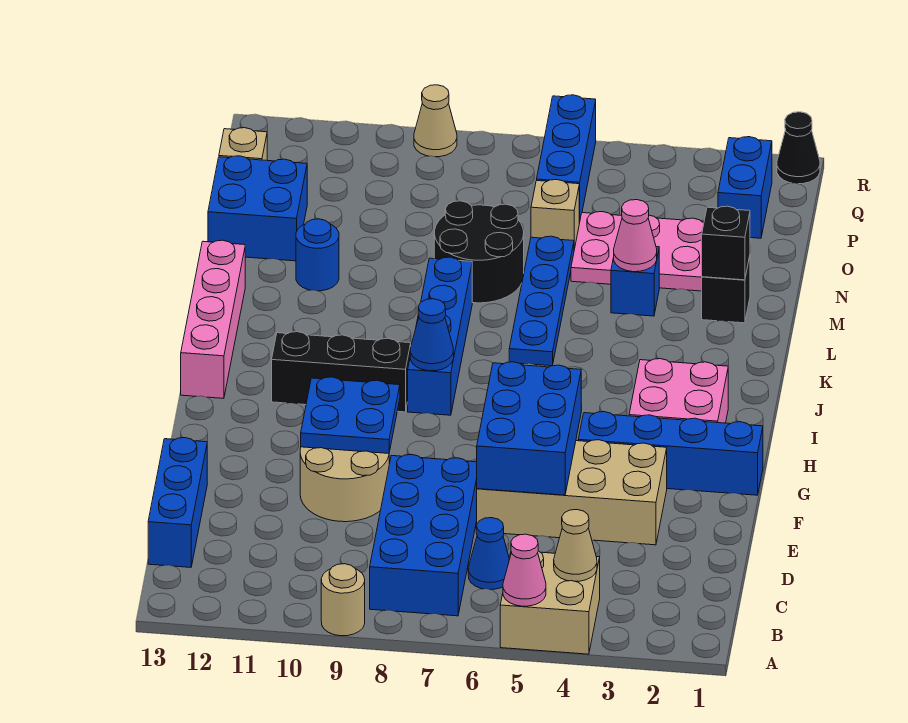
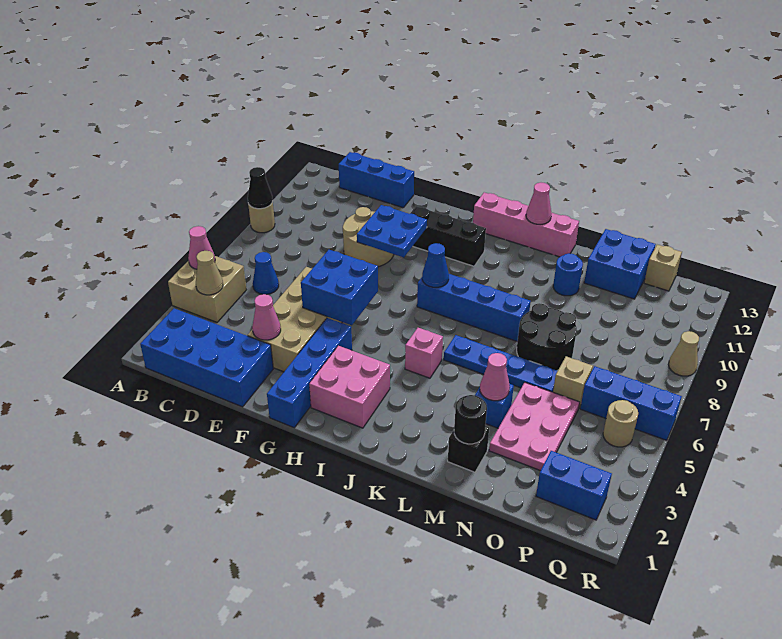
blue brick B7:E8 level 1 -> blue brick B1:E2 level 1
none -> pink cone E3 level 2
blue brick E5:G6 level 2 -> blue brick F5:G6 level 2
black brick I9:I11 level 1 -> black brick G11:I11 level 1
none -> pink brick J5 level 1
none -> pink cone K13 level 2
black brick M2 level 2 -> black round brick M2 level 2
none -> tan round brick Q5 level 1
black cone R1 level 1 -> black cone A9 level 2

